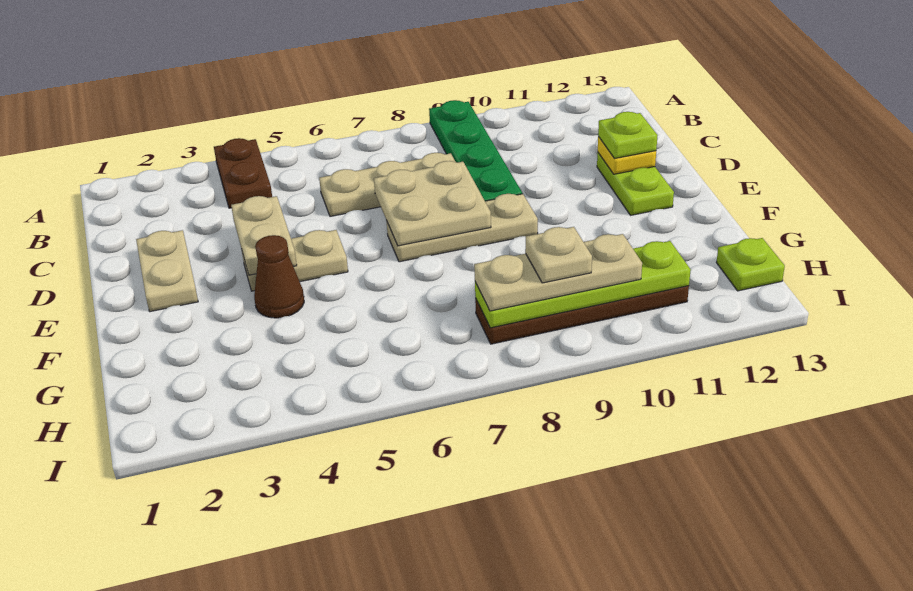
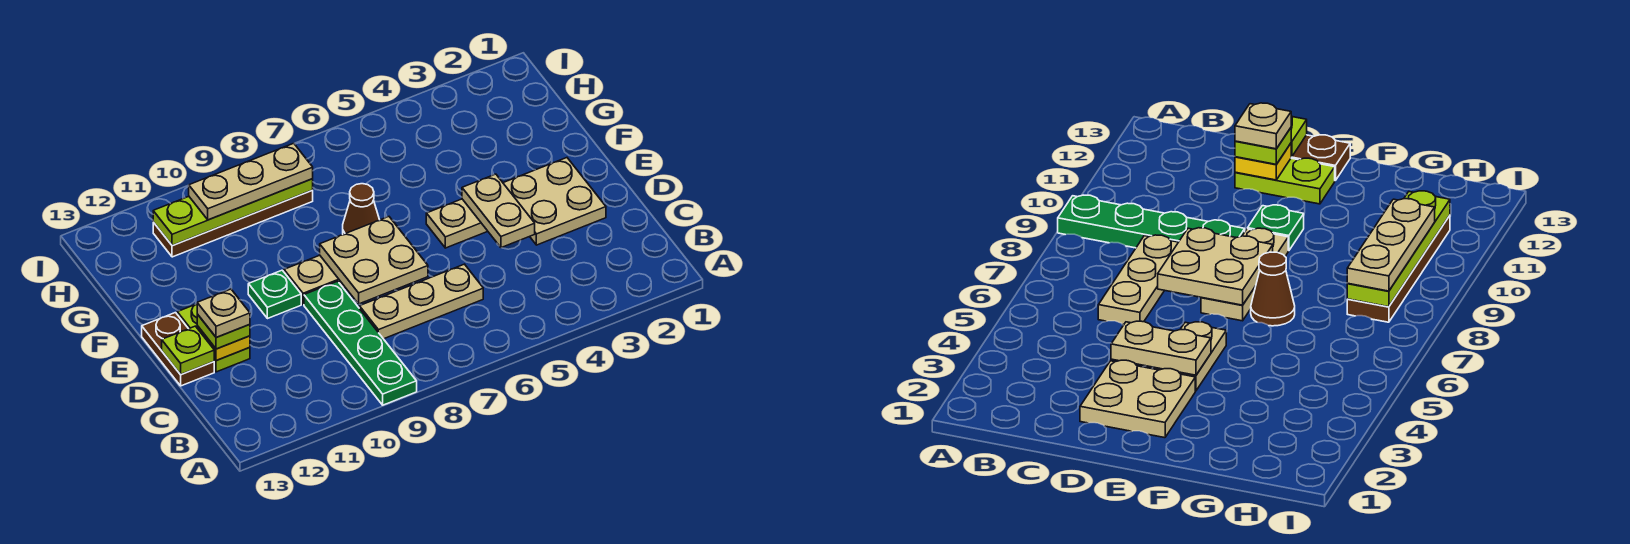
brown plate A4:B4 level 1 -> brown plate D13:E13 level 1
tan plate D2:E2 level 1 -> tan plate D2:E3 level 1
none -> green plate E10 level 1
brown cone F4 level 1 -> brown cone F7 level 1
tan plate H9 level 4 -> tan plate D12 level 4
lime plate H13 level 1 -> lime plate D13 level 2

